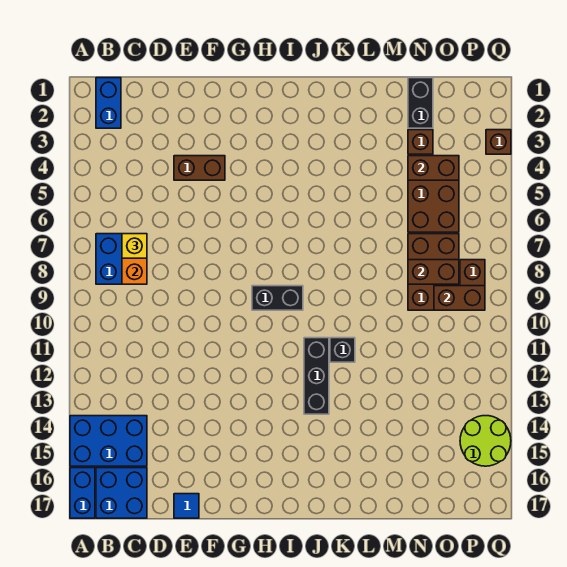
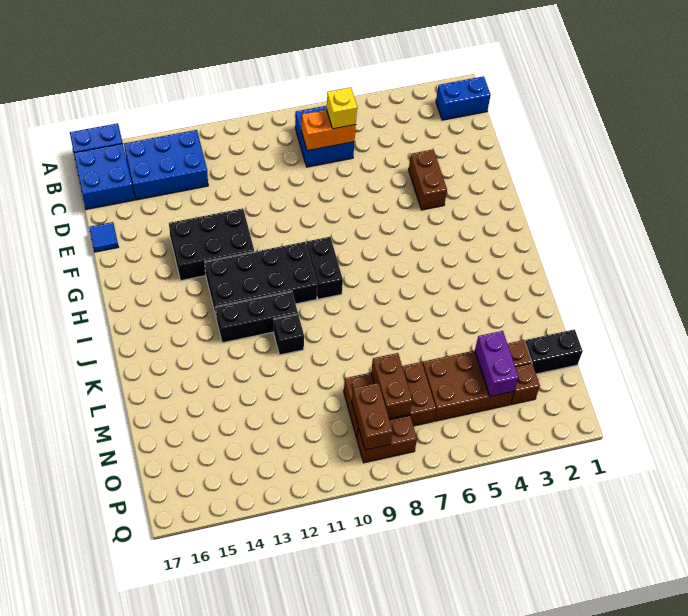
blue brick A14:C15 level 1 -> blue brick B13:C15 level 1
none -> black brick F12:G14 level 1
none -> black brick H10:I13 level 1
brown brick N4:O4 level 2 -> purple brick N4:O4 level 2
lime round brick P14:Q15 level 1 -> none
brown brick Q3 level 1 -> brown brick O3 level 1

